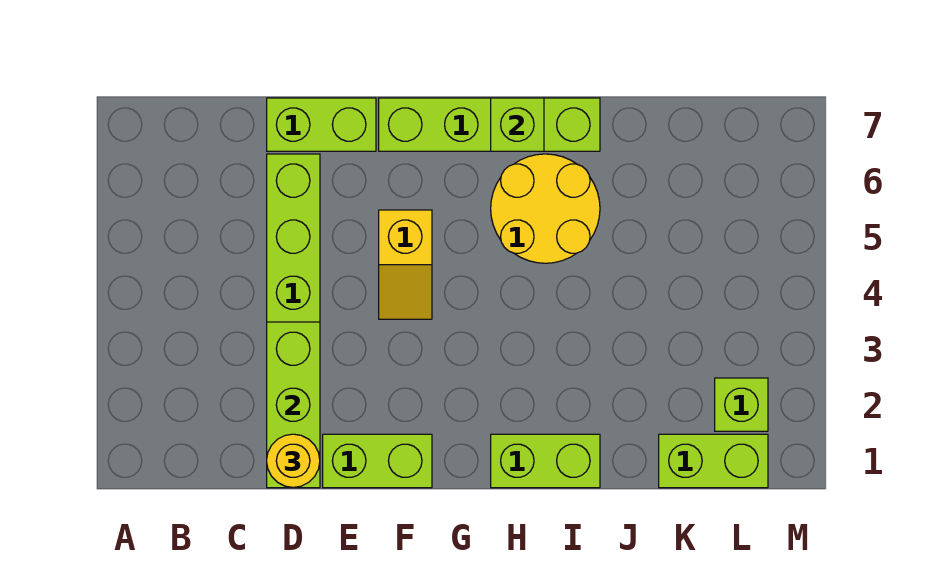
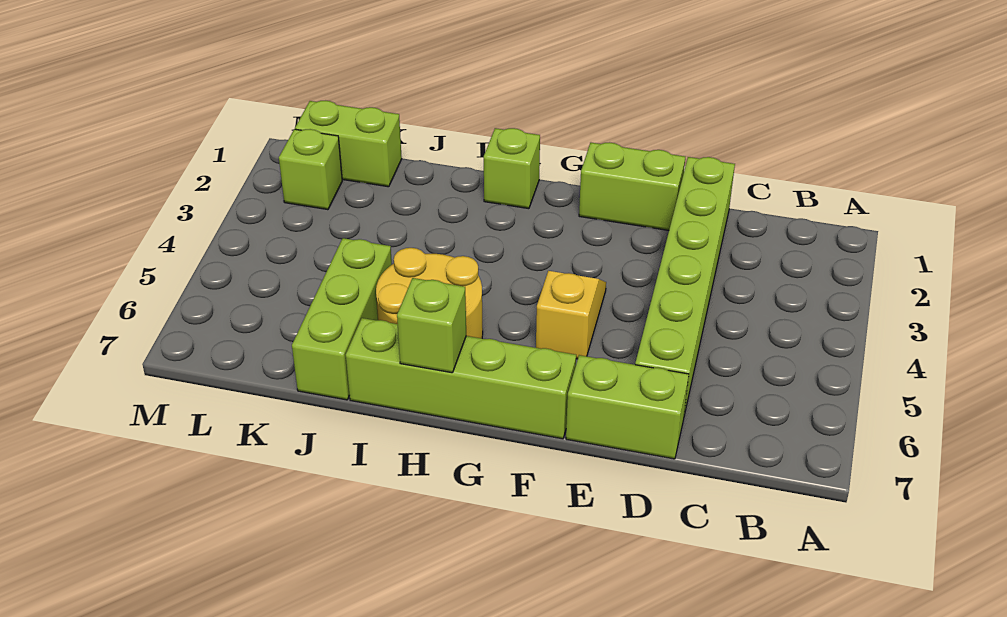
lime brick D1:D3 level 2 -> lime brick J5:J7 level 1
yellow round brick D1 level 3 -> none
lime brick H1:I1 level 1 -> lime brick H1 level 1

